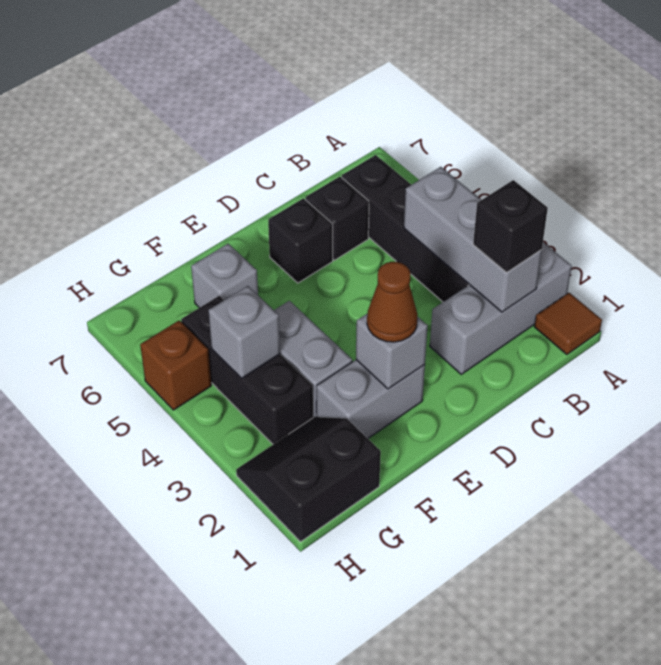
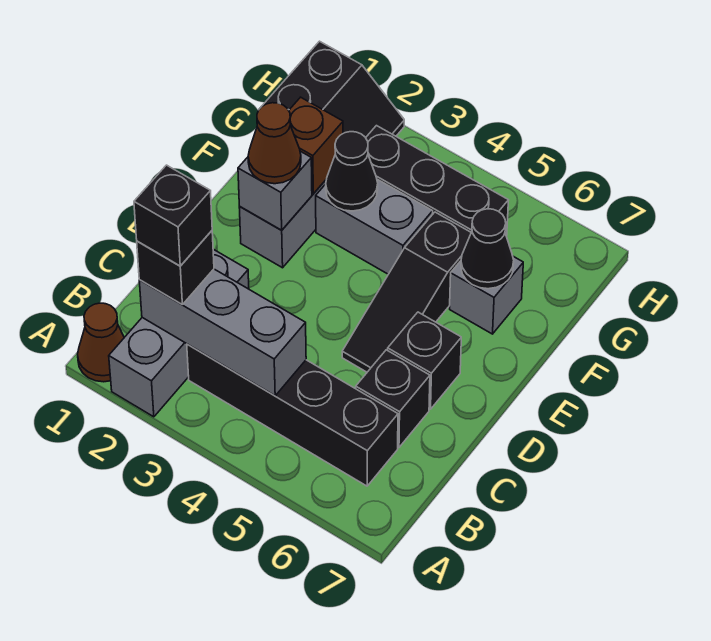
brown tile A1 level 1 -> brown cone A1 level 1
none -> black brick B2 level 4
none -> black slope D5:F5 level 1 top F
none -> black cone F3 level 2
none -> black cone F6 level 2
grey brick G4 level 2 -> none
brown brick H5 level 1 -> brown brick F2 level 2

